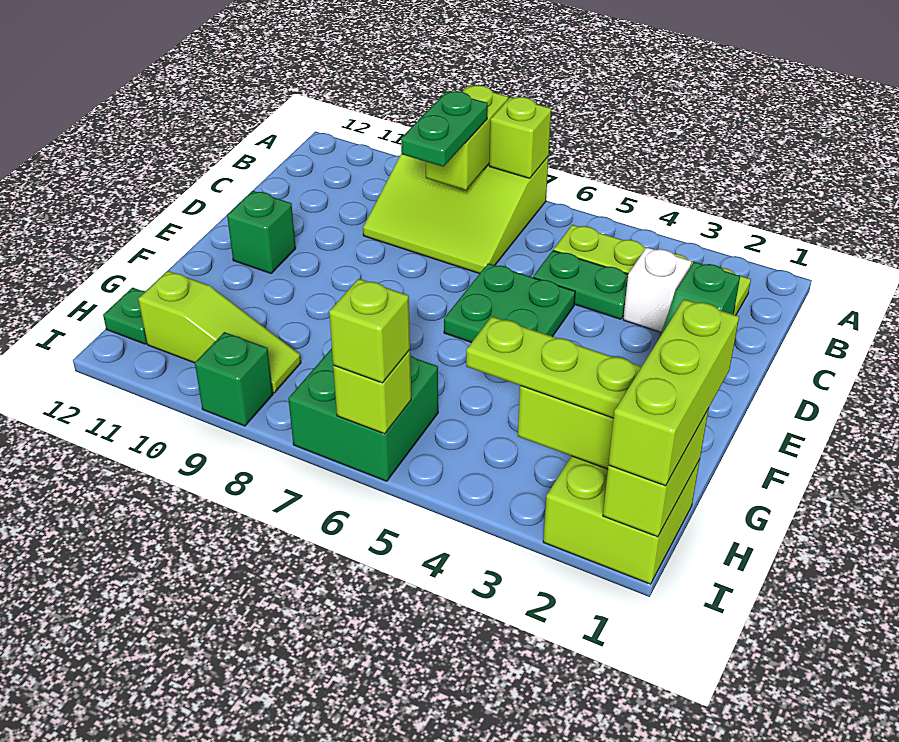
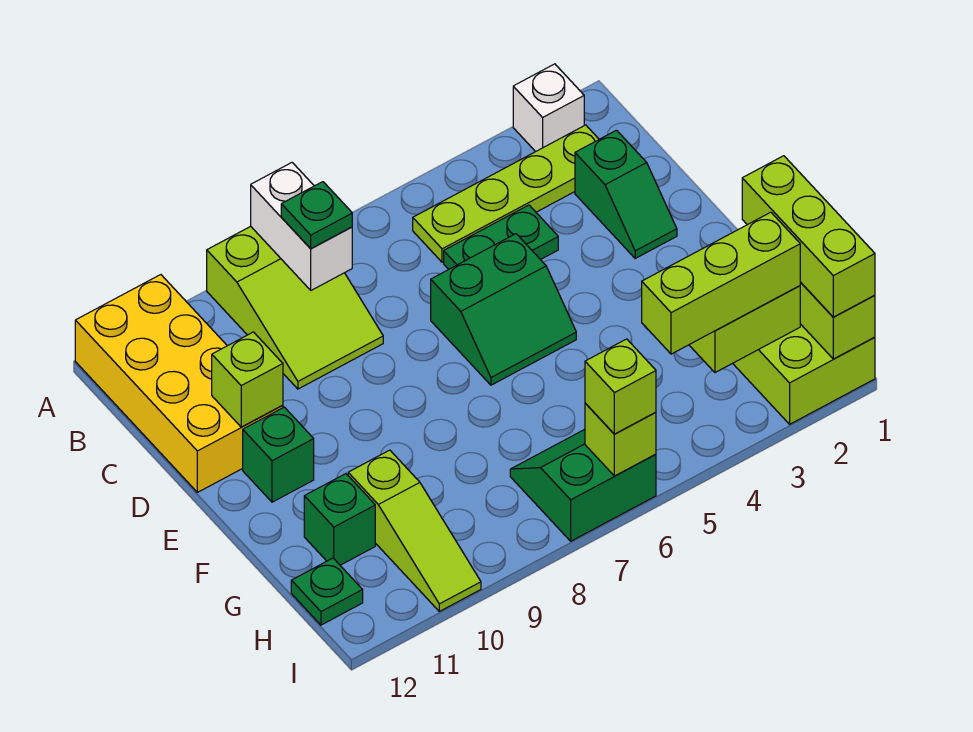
lime slope A7:C9 level 1 top A -> lime slope A8:C9 level 1 top A
lime brick A7 level 2 -> lime brick D11 level 2
lime brick A8:B8 level 2 -> white brick A8:B8 level 2
none -> yellow brick A11:D12 level 1
green plate B8:C8 level 3 -> green plate B8 level 3
white brick C3 level 1 -> white brick A2 level 1
green plate D5:E6 level 1 -> green slope D5:E6 level 1 top D
lime plate H2:H4 level 3 -> lime brick H2:H4 level 3
green brick H6:I7 level 1 -> green slope H6:I7 level 1 top I
lime slope H9:H11 level 1 top 11 -> lime slope G10:I10 level 1 top G
green brick I9 level 1 -> green brick G11 level 1

